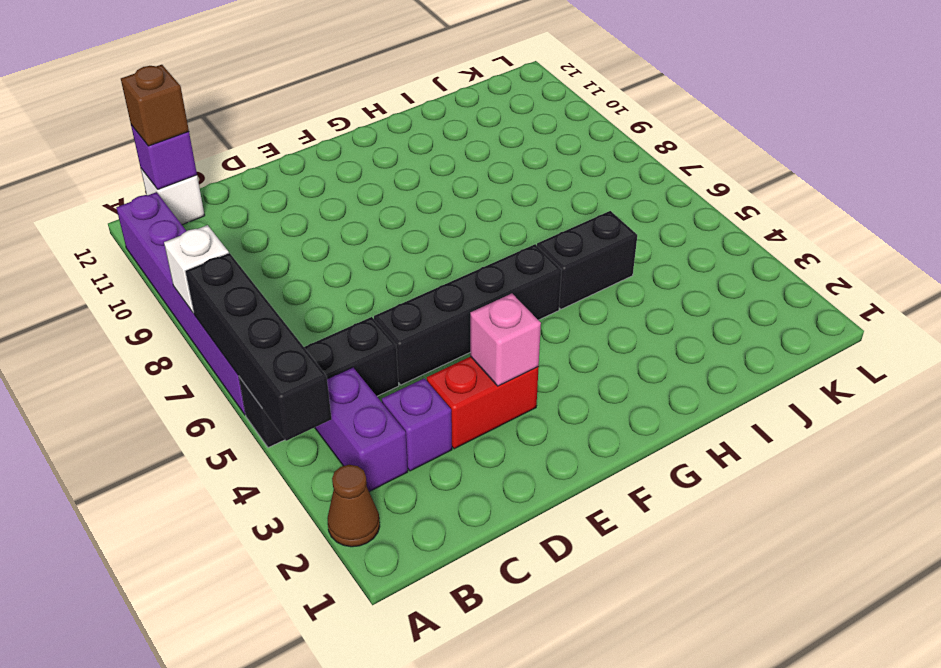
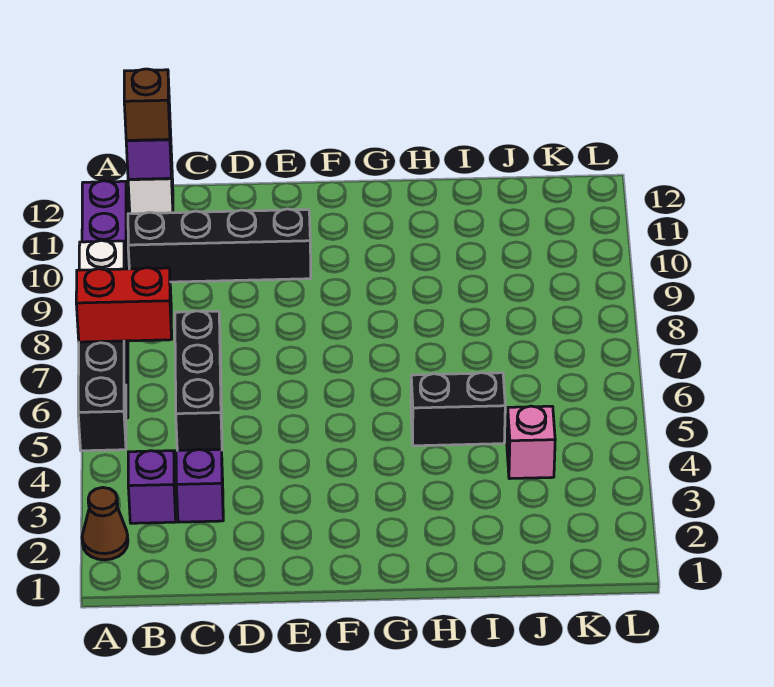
black brick A5:C5 level 1 -> black brick C5:C7 level 1
purple brick B3:B4 level 1 -> purple brick B3 level 1
red brick D3:E3 level 1 -> red brick A6:B6 level 3
black brick D5:G5 level 1 -> black brick B10:E10 level 1
pink brick E3 level 2 -> pink brick J4 level 1

